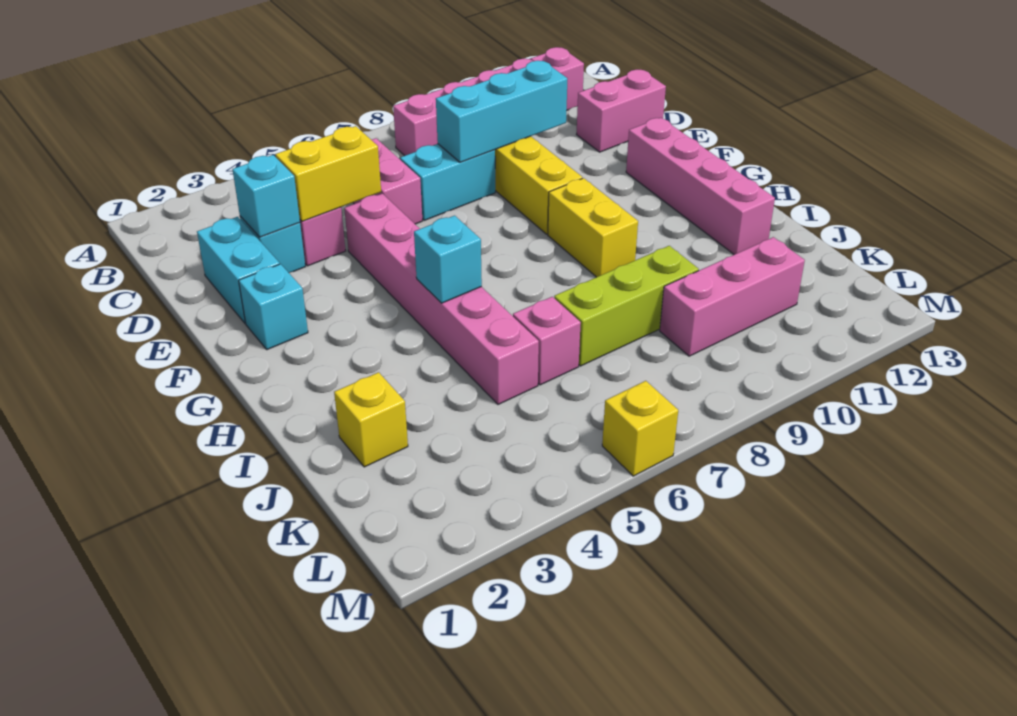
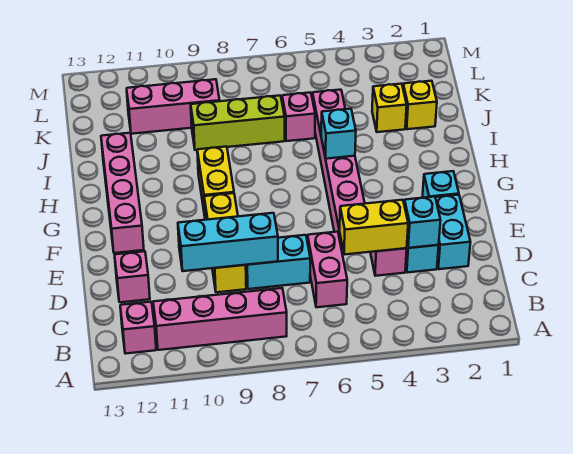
pink brick D12:D13 level 1 -> pink brick D12 level 1
yellow brick M6 level 1 -> yellow brick J3 level 1

